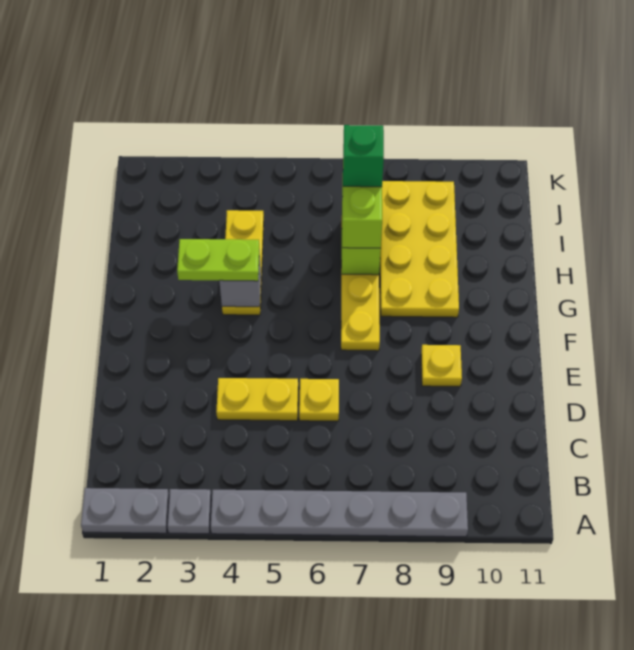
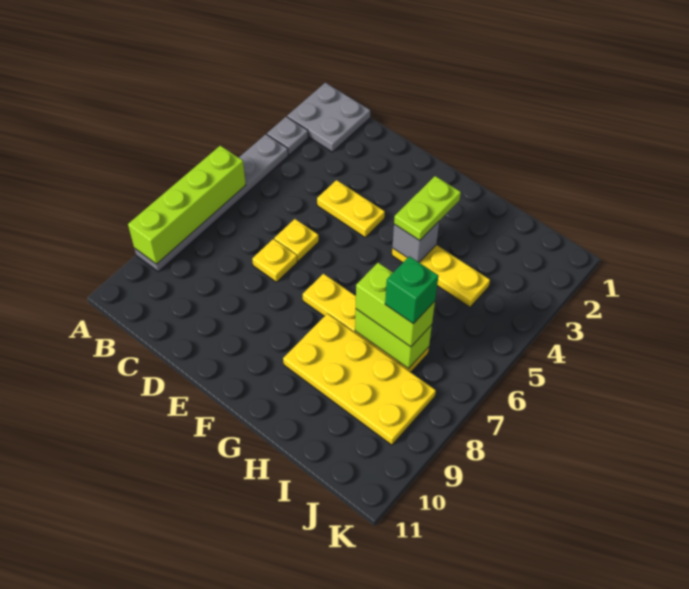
grey plate A1:A2 level 1 -> grey plate A1:B2 level 1
none -> lime brick A6:A9 level 2
yellow plate D4:D5 level 1 -> yellow plate D4:E4 level 1
yellow plate E9 level 1 -> yellow plate D7 level 1

